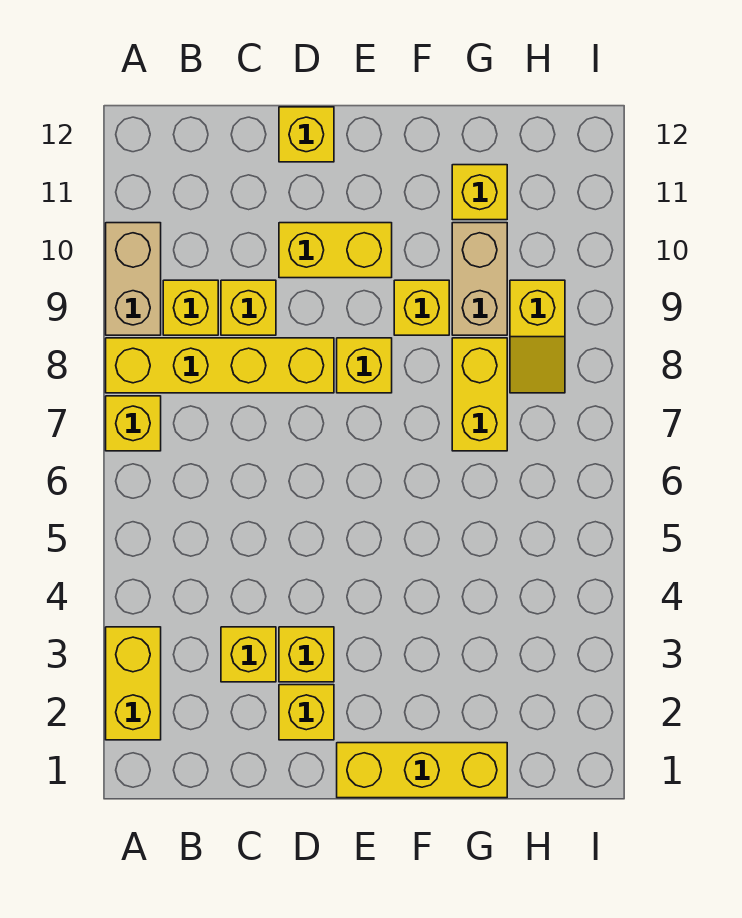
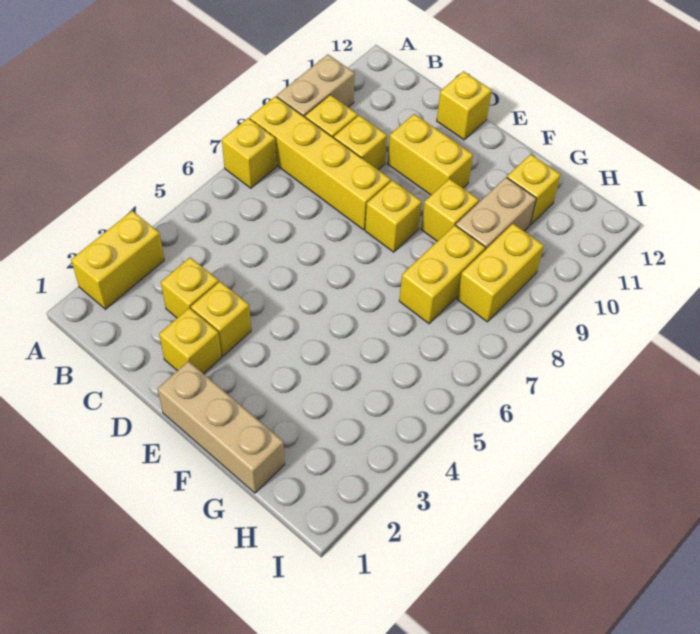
yellow brick E1:G1 level 1 -> tan brick E1:G1 level 1
yellow slope H8:H9 level 1 top 9 -> yellow brick H8:H9 level 1

